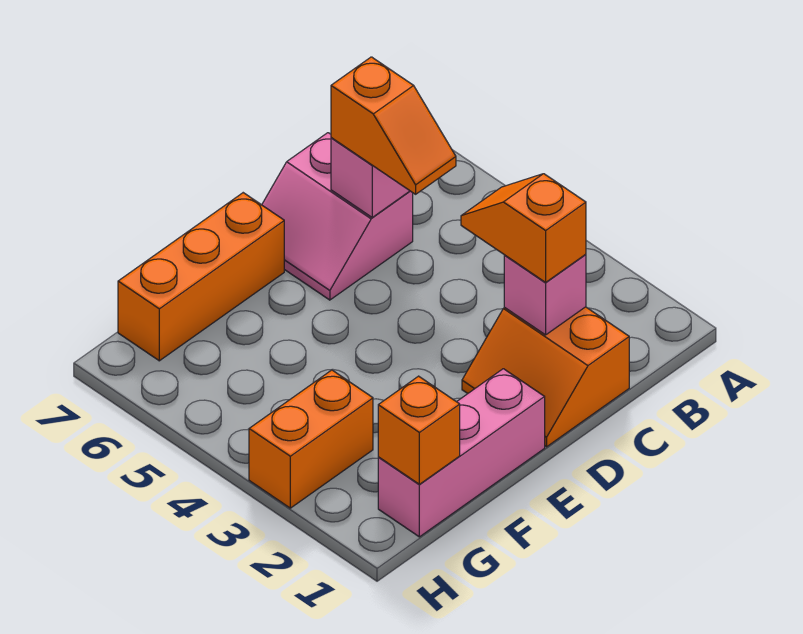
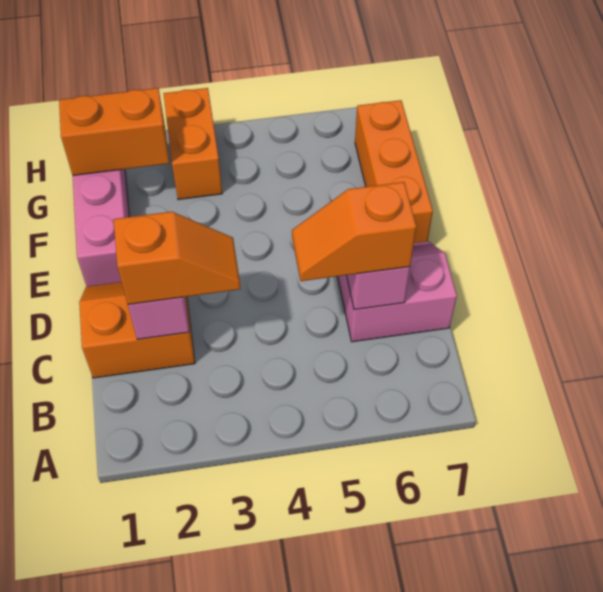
orange brick G1 level 2 -> orange brick G1:G2 level 2

